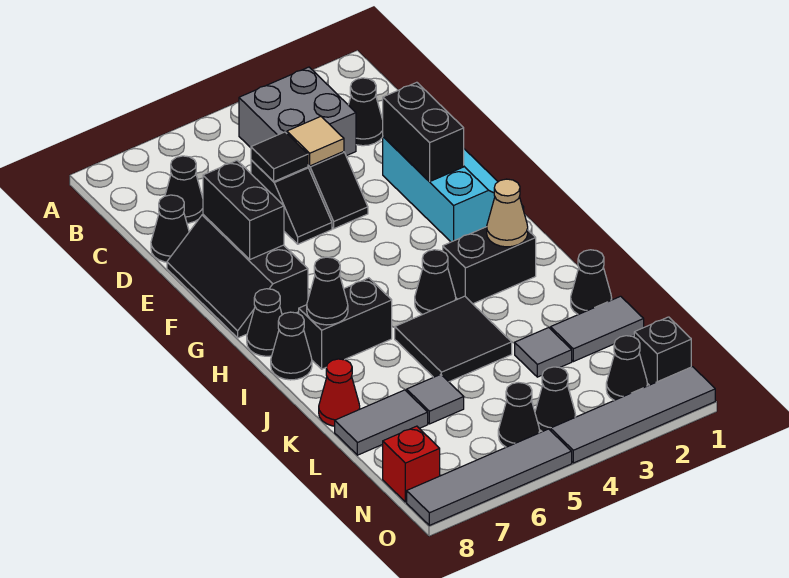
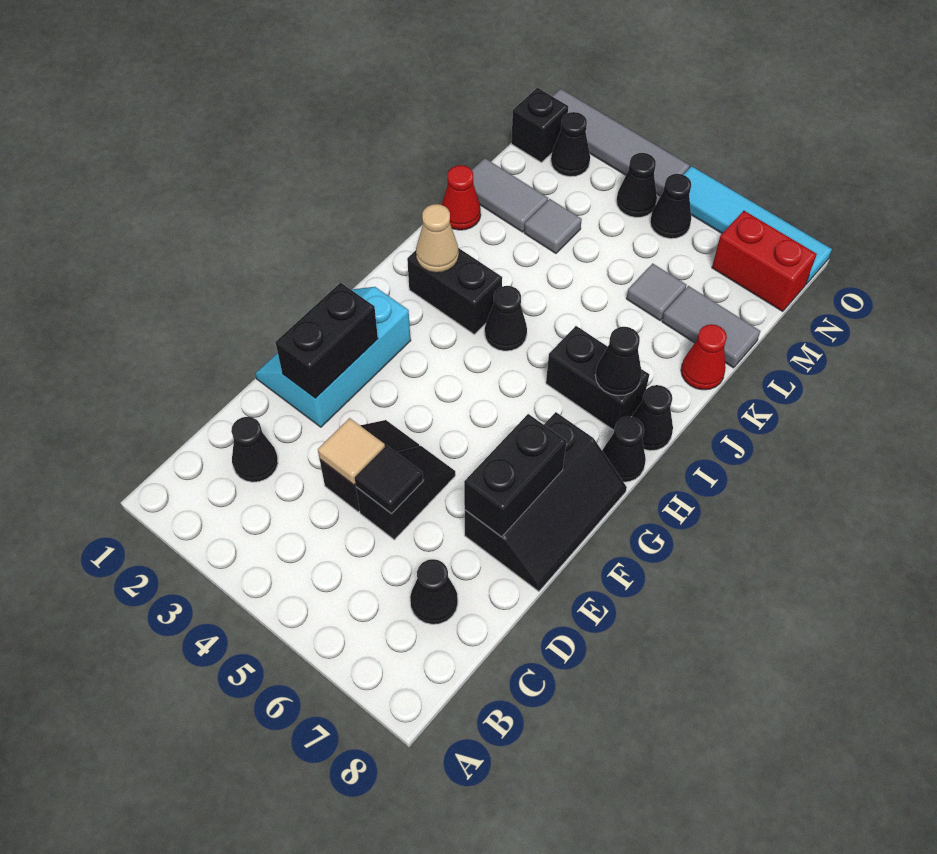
grey brick B3:C4 level 1 -> none
black cone D8 level 1 -> none
black tile J4:K5 level 1 -> none
black cone K1 level 1 -> red cone K1 level 1
red brick N8 level 1 -> red brick N7:N8 level 1
grey tile O5:O8 level 1 -> cyan tile O5:O8 level 1

